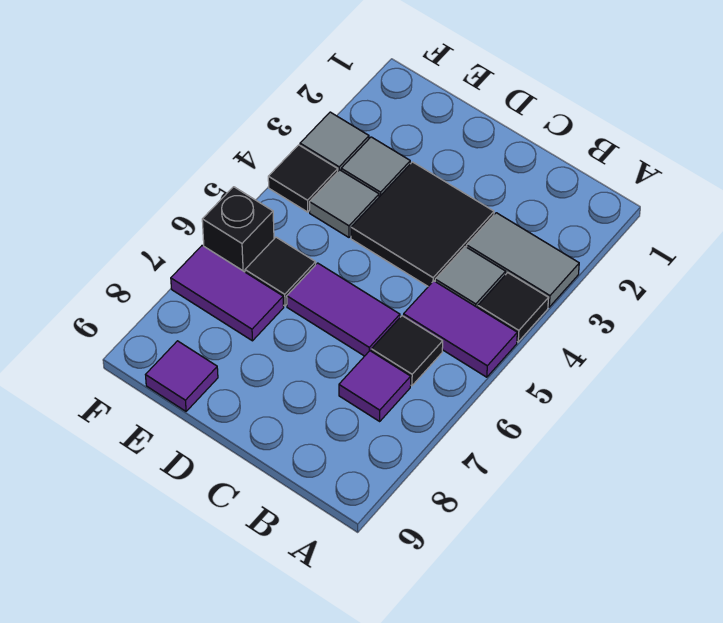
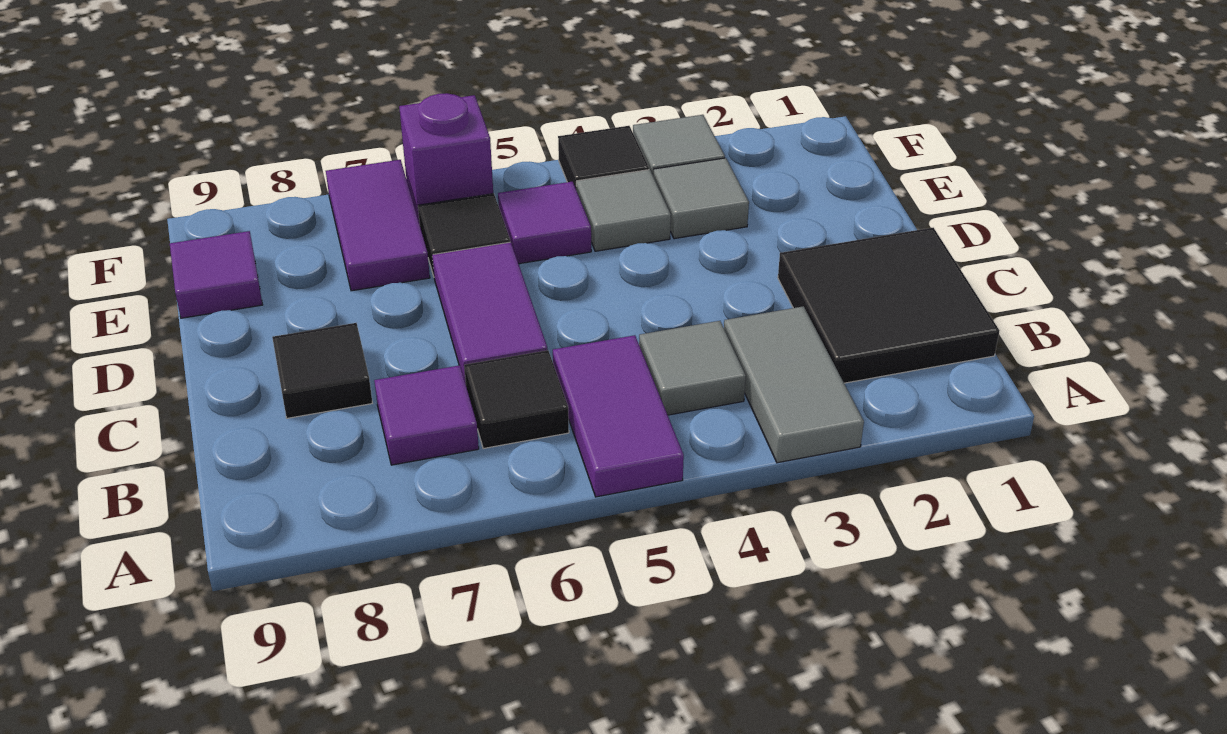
black tile A4 level 1 -> black tile C8 level 1
black tile C3:D4 level 1 -> black tile B1:C2 level 1
none -> purple tile E5 level 1
black brick F6 level 1 -> purple brick F6 level 1

